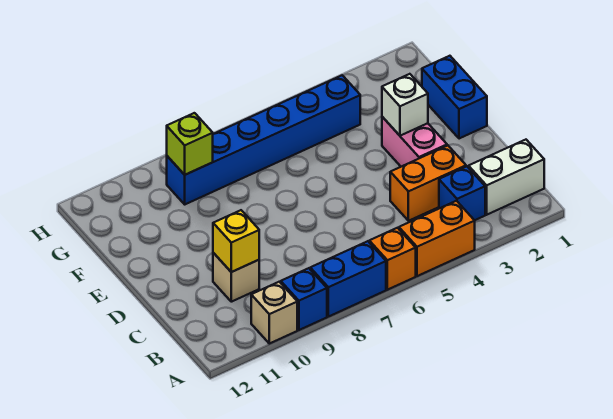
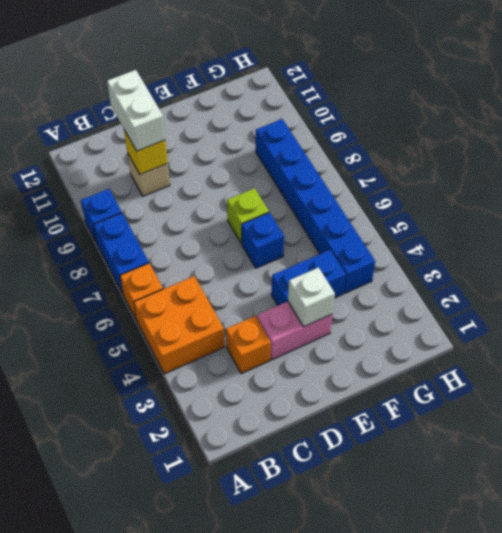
orange brick A4:A5 level 1 -> orange brick A4:B5 level 1
tan brick A10 level 1 -> none
white brick B1:B2 level 1 -> white brick C10:C11 level 3
blue brick B3 level 1 -> blue brick E6 level 1
orange brick C3:C4 level 1 -> orange brick C3 level 1
blue brick E1:F1 level 1 -> blue brick E4:F4 level 1
lime brick G9 level 2 -> lime brick E7 level 1

